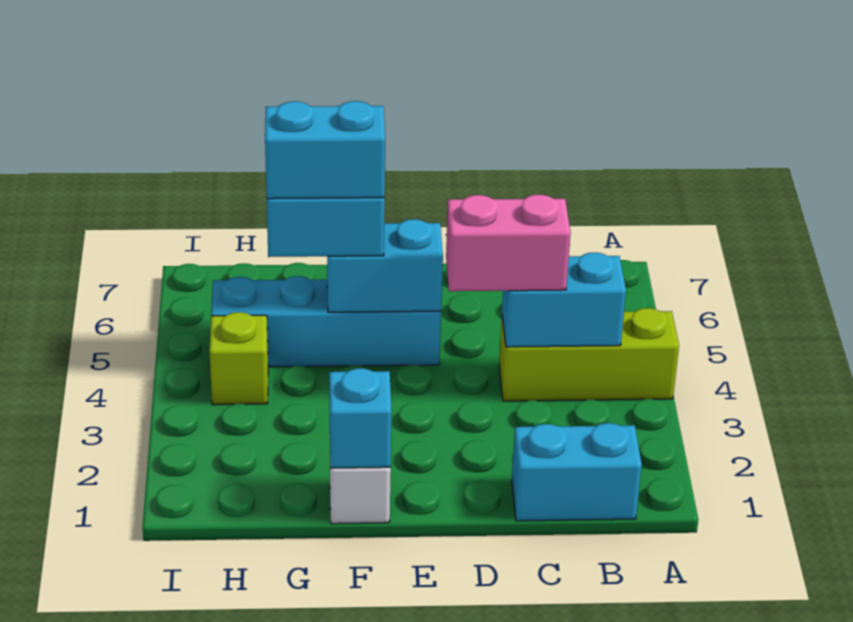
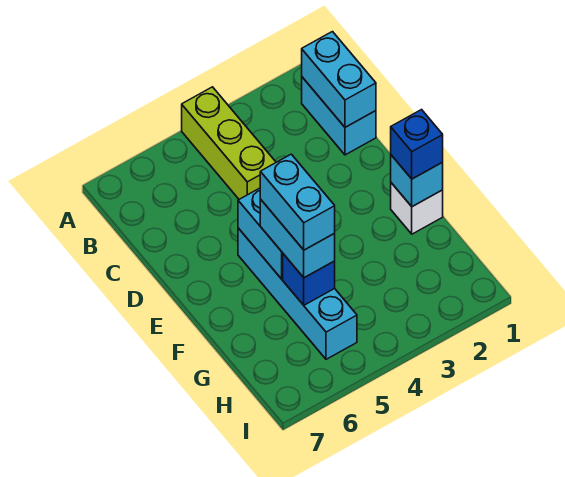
cyan brick B4:C4 level 2 -> cyan brick B1:C1 level 2
pink brick C4:D4 level 3 -> none
none -> blue brick F1 level 3
none -> blue brick G5 level 2
lime brick H4 level 1 -> none

